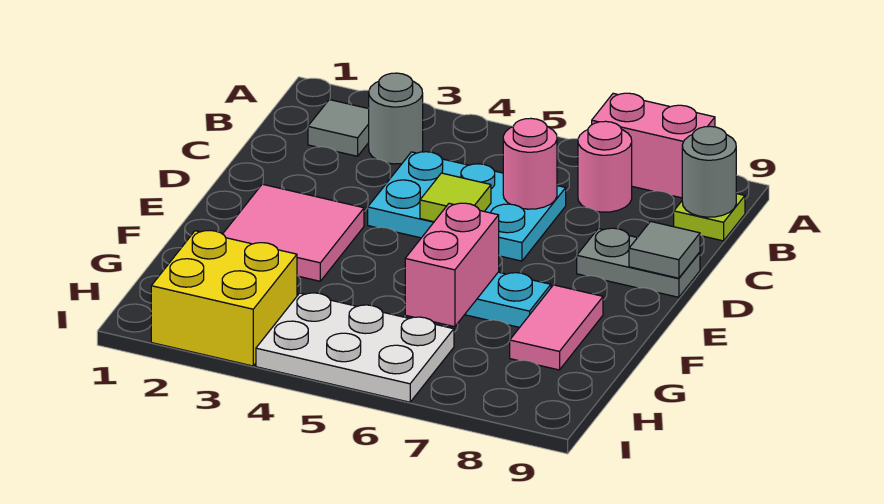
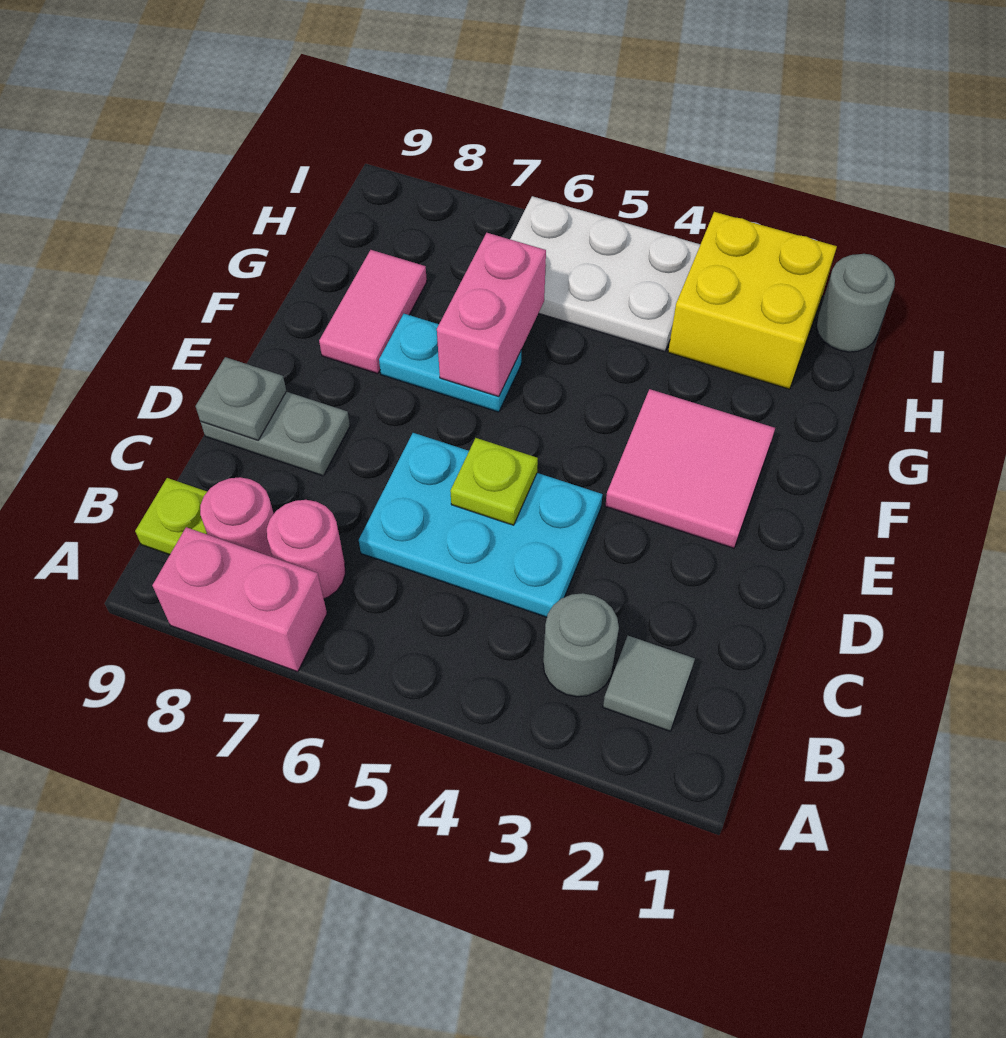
grey round brick B9 level 2 -> grey round brick I1 level 1
pink round brick C6 level 2 -> pink round brick B8 level 1
lime tile D5 level 2 -> lime plate D5 level 2
grey tile D9 level 2 -> grey plate D9 level 2

